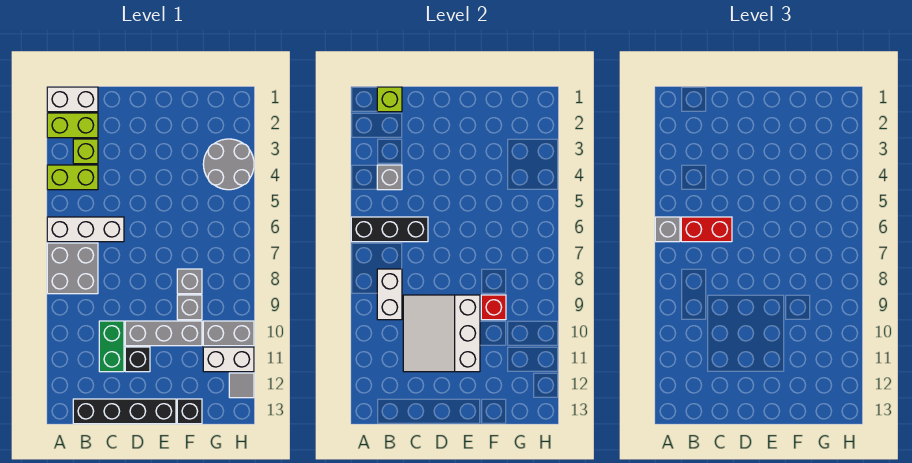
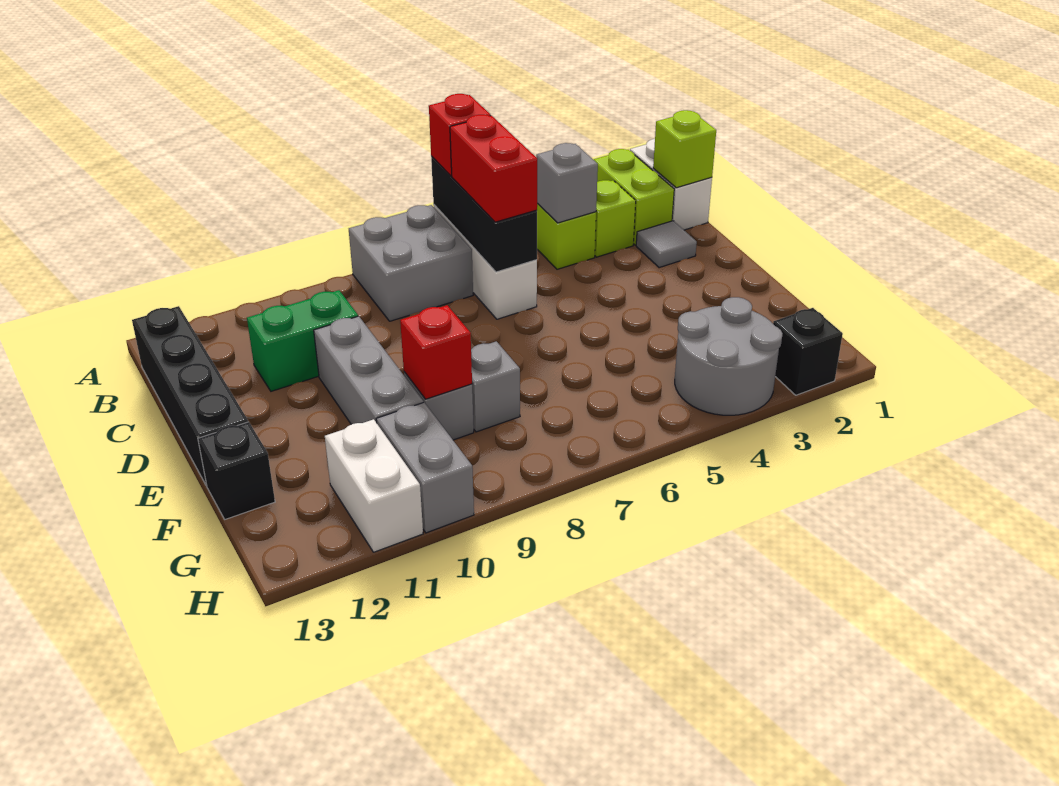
grey brick A6 level 3 -> red brick A6 level 3
white brick B8:B9 level 2 -> none
white slope C9:E11 level 2 top E -> none
black brick D11 level 1 -> black brick H2 level 1
grey tile H12 level 1 -> grey tile C2 level 1

